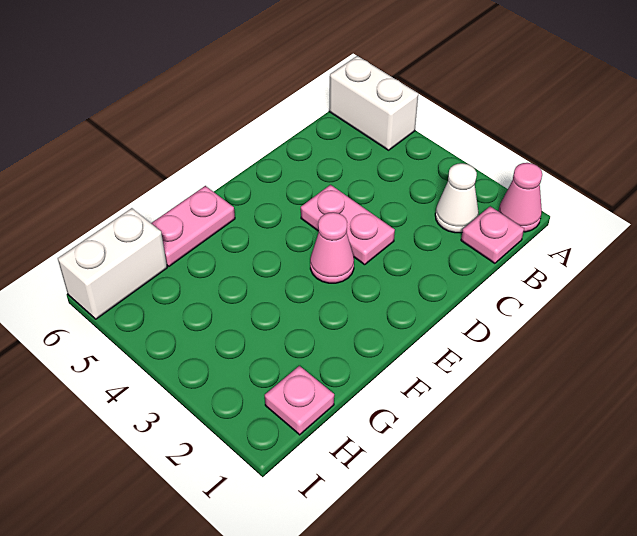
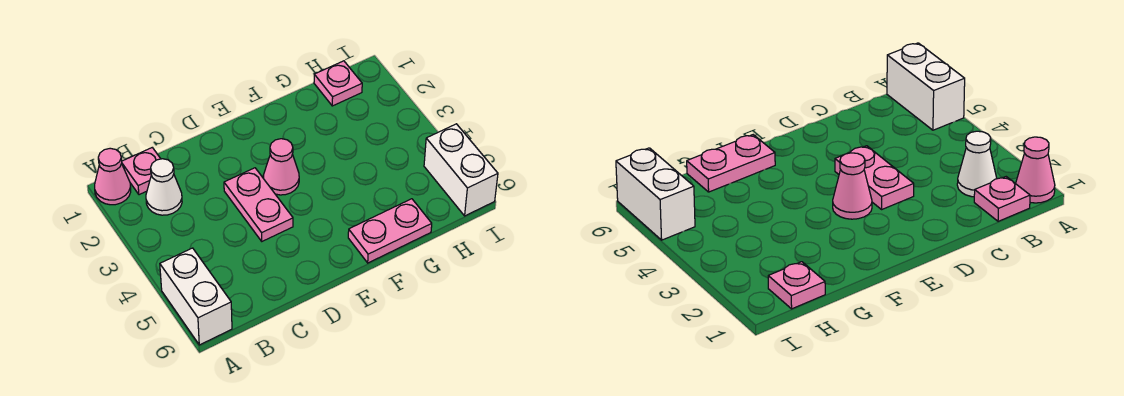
white brick H6:I6 level 1 -> white brick I5:I6 level 1

